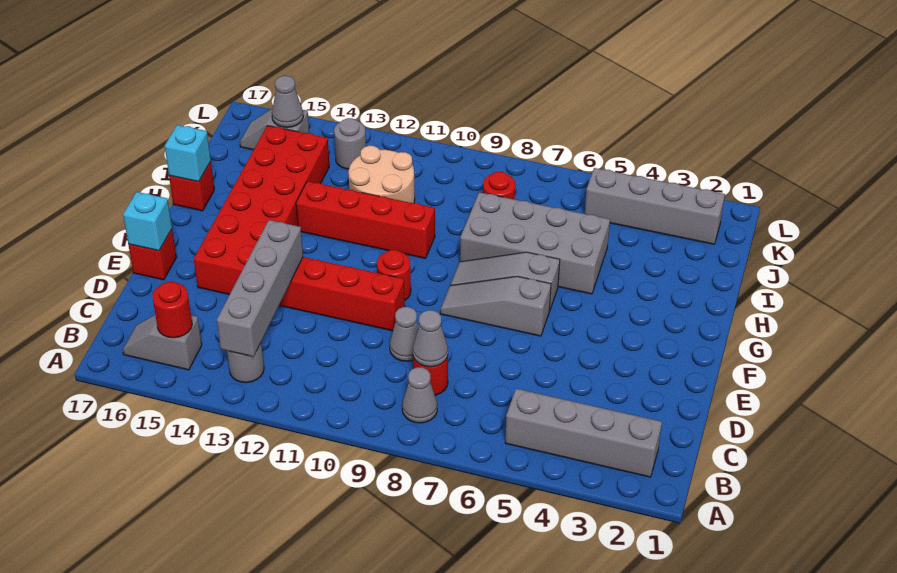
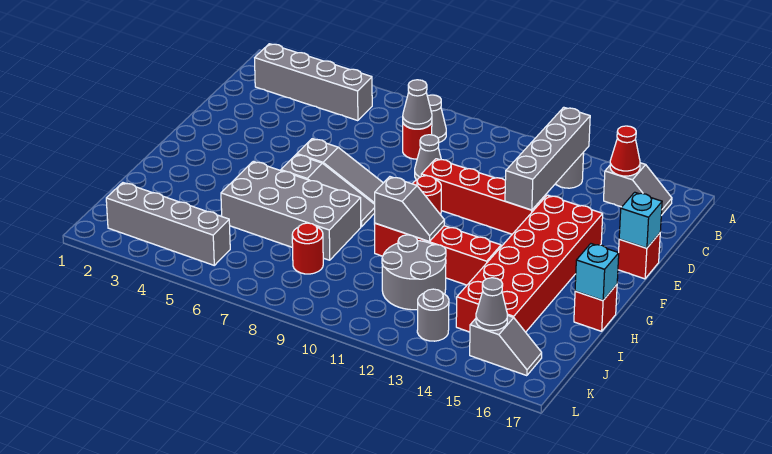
red round brick B15 level 2 -> red cone B15 level 2
none -> grey slope H10:H11 level 2 top 10
tan round brick I11:J12 level 1 -> grey round brick I11:J12 level 1

